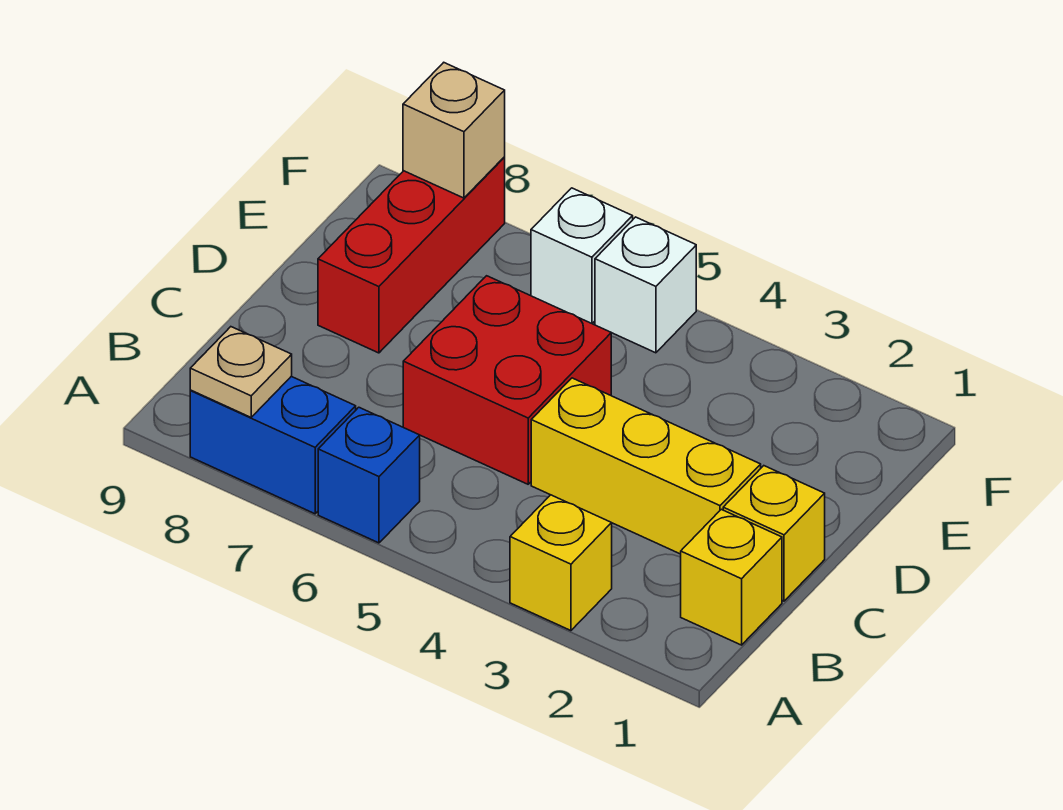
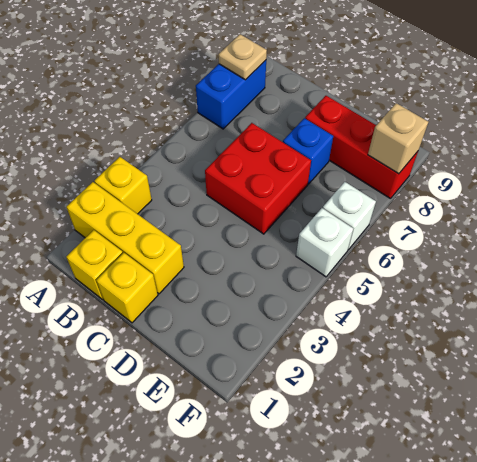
blue brick A6 level 1 -> blue brick D7 level 1
yellow brick C2:C4 level 1 -> yellow brick A2:C2 level 1

